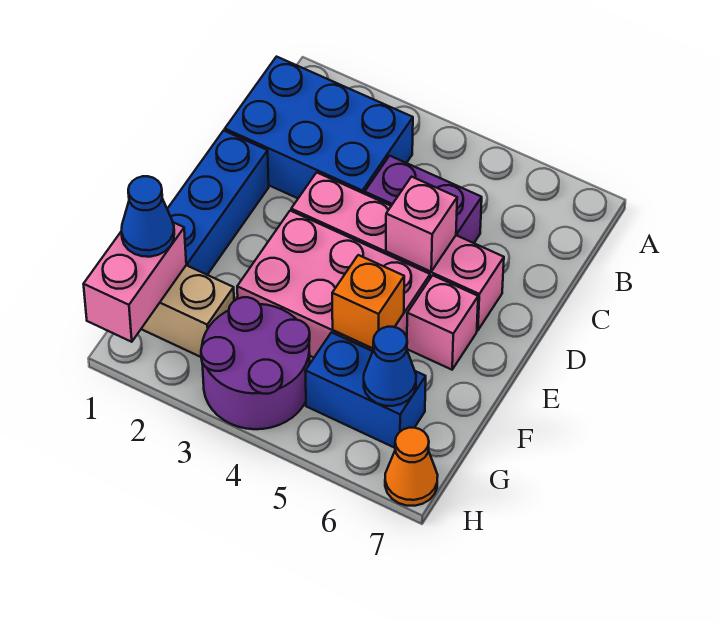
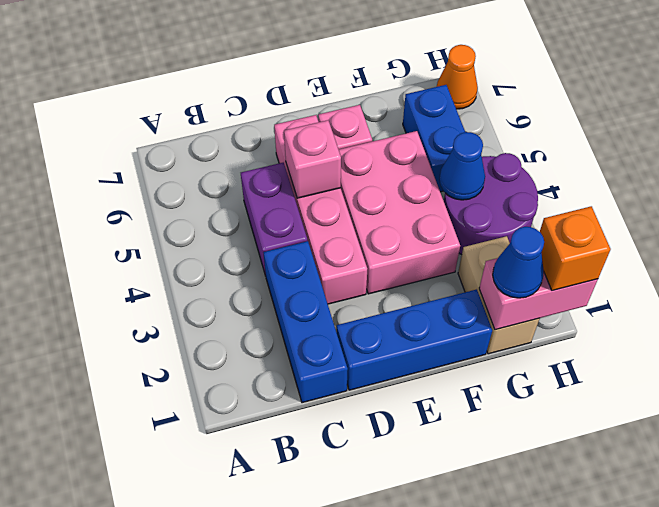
blue brick B1:C3 level 1 -> blue brick C1:C3 level 1
orange brick F5 level 2 -> orange brick H1 level 3
blue cone G6 level 2 -> blue cone G4 level 2

